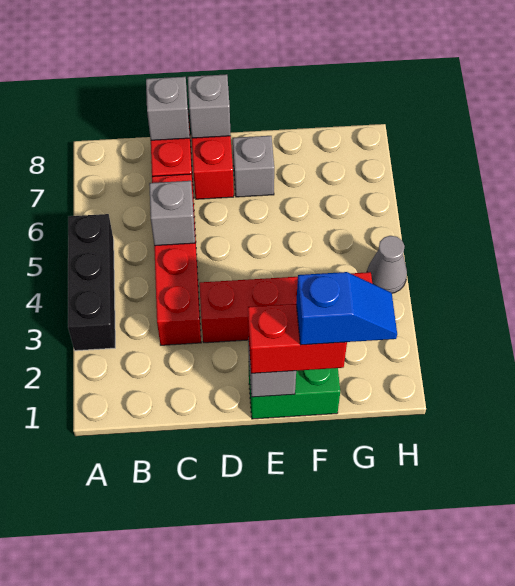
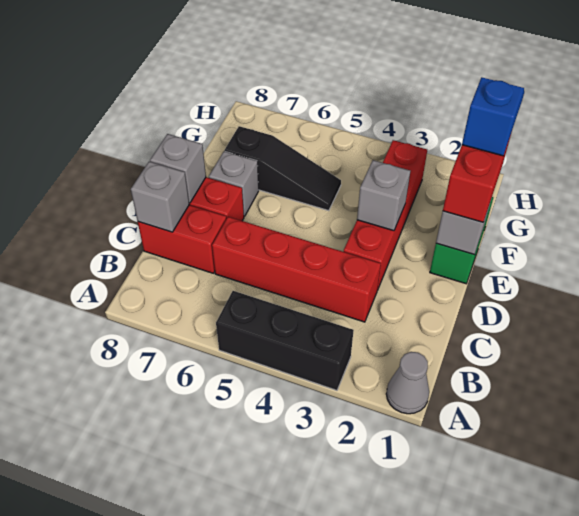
grey brick C5 level 2 -> grey brick E3 level 2
none -> black slope F5:F7 level 1 top 7
grey cone H4 level 1 -> grey cone A1 level 1

